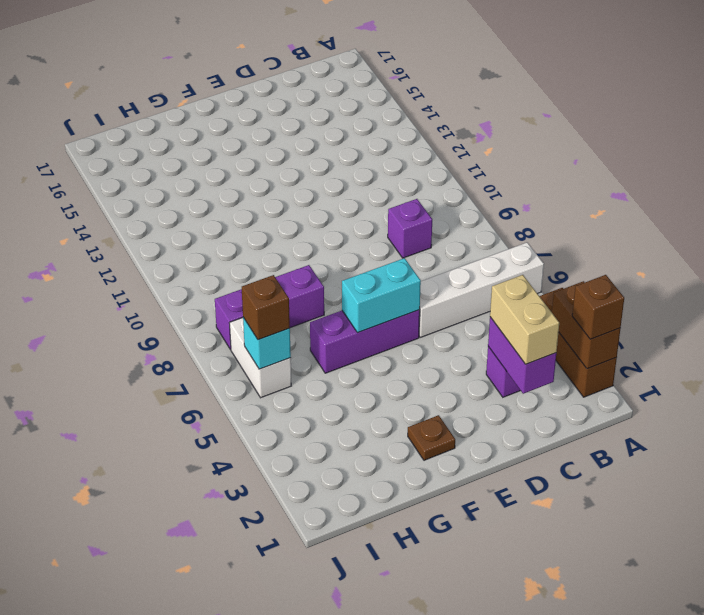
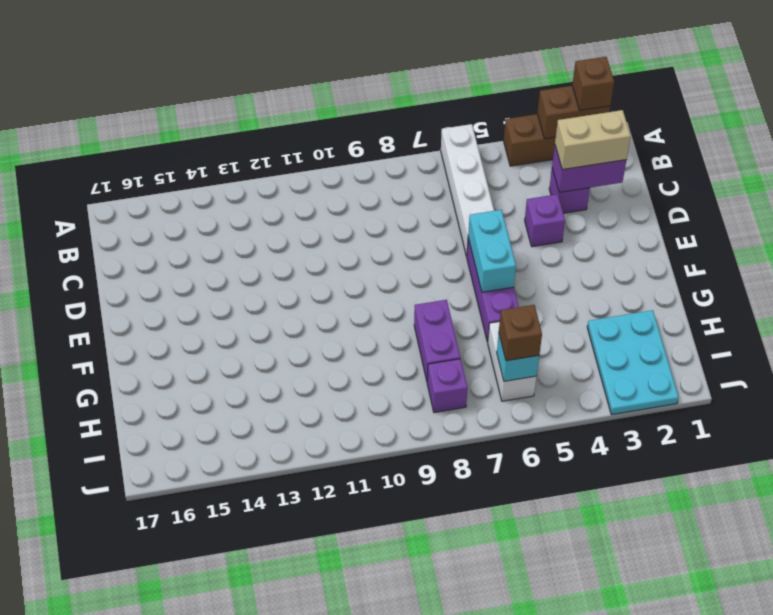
purple brick C9 level 1 -> purple brick D4 level 1
brown plate F2 level 1 -> none
none -> cyan plate H2:J3 level 1
white brick I6:I7 level 1 -> white brick H6:I6 level 1

